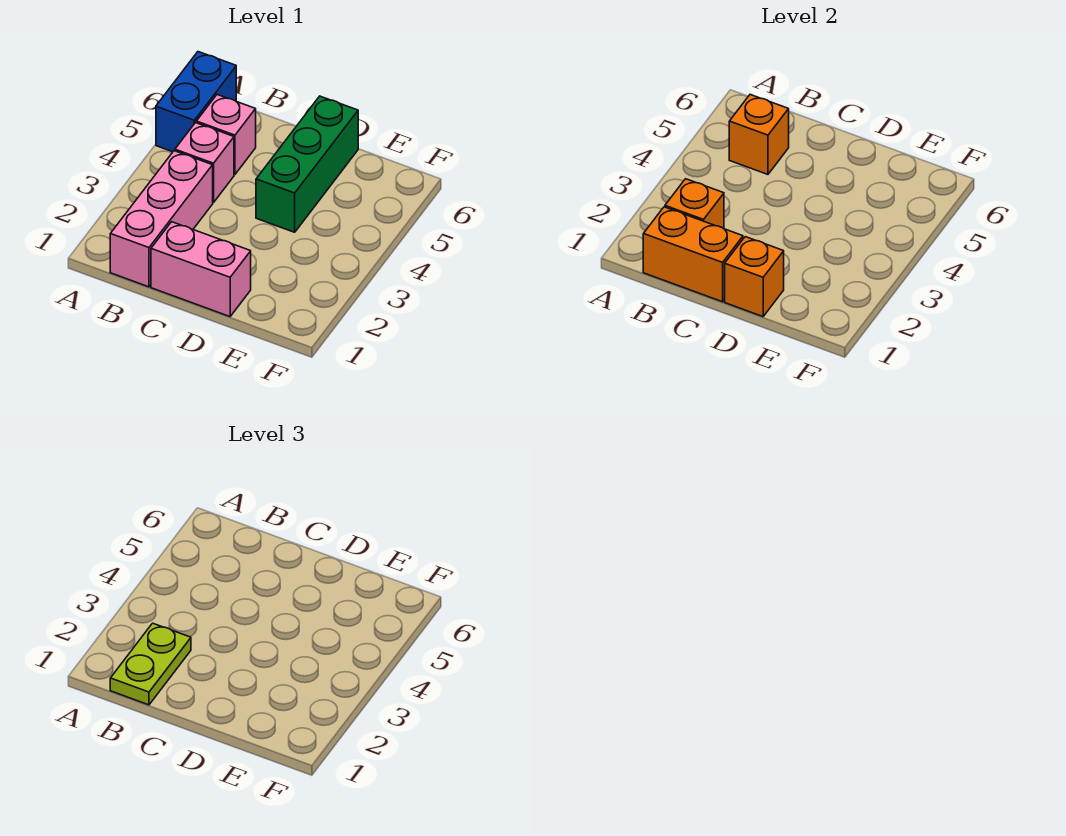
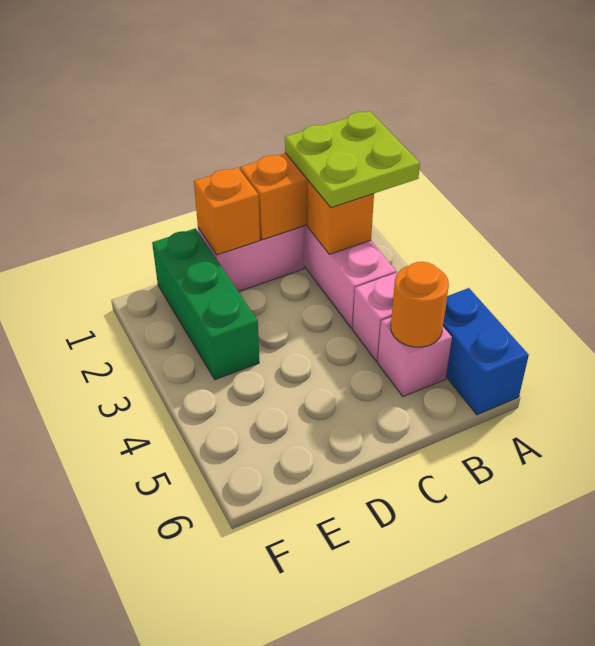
lime plate B1:B2 level 3 -> lime plate A1:B2 level 3
orange brick B5 level 2 -> orange round brick B5 level 2
green brick D4:D6 level 1 -> green brick E1:E3 level 1

